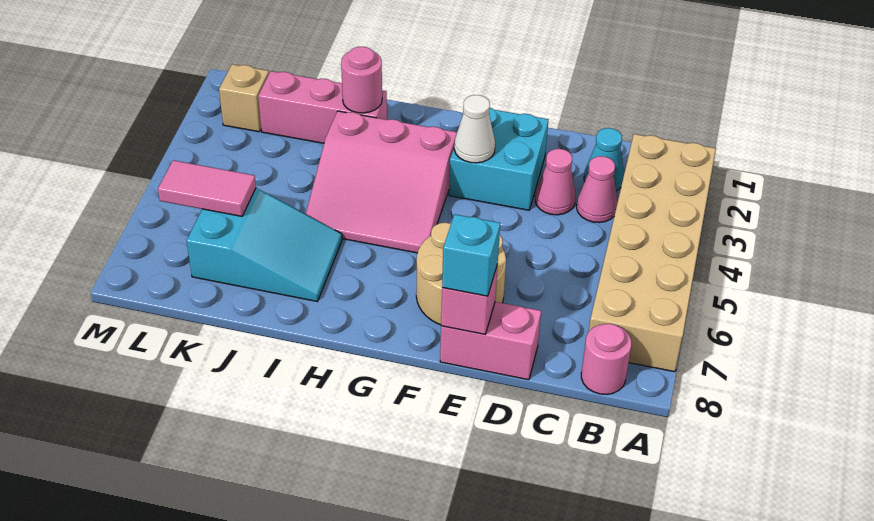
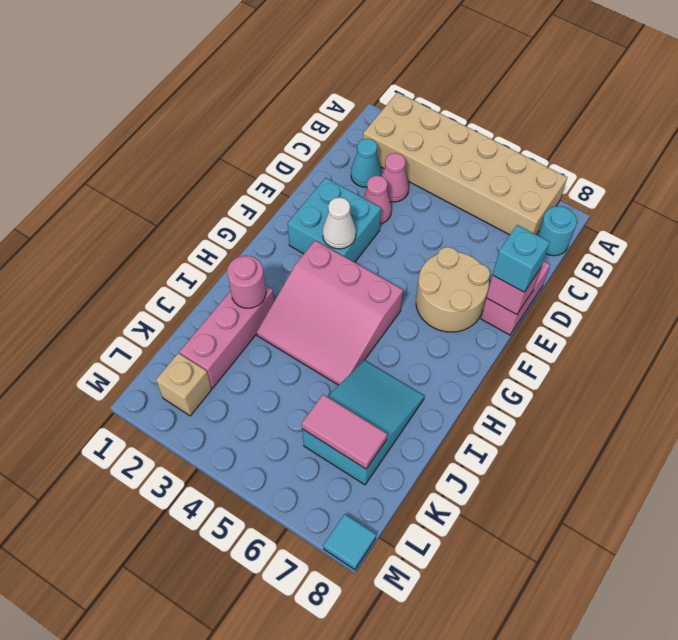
pink round brick B8 level 1 -> cyan round brick B8 level 1
pink slope G3:I5 level 1 top 3 -> pink slope G3:I5 level 1 top G
pink tile K6:L6 level 2 -> pink tile K6:K7 level 2
none -> cyan tile M8 level 1

